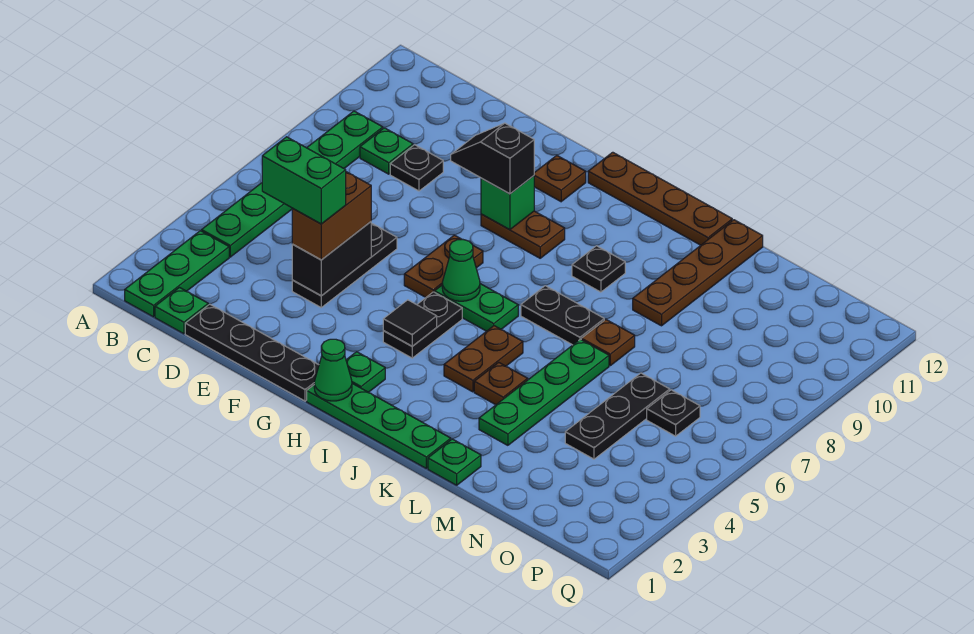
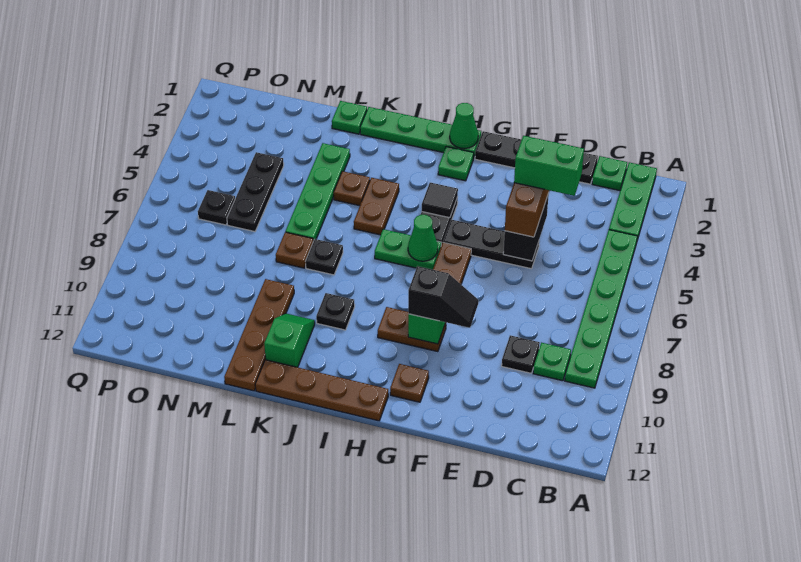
black plate E4:E6 level 1 -> black plate E5:G5 level 1
black plate J7:K7 level 1 -> black plate K7 level 1
none -> green slope K10:K11 level 1 top 11

